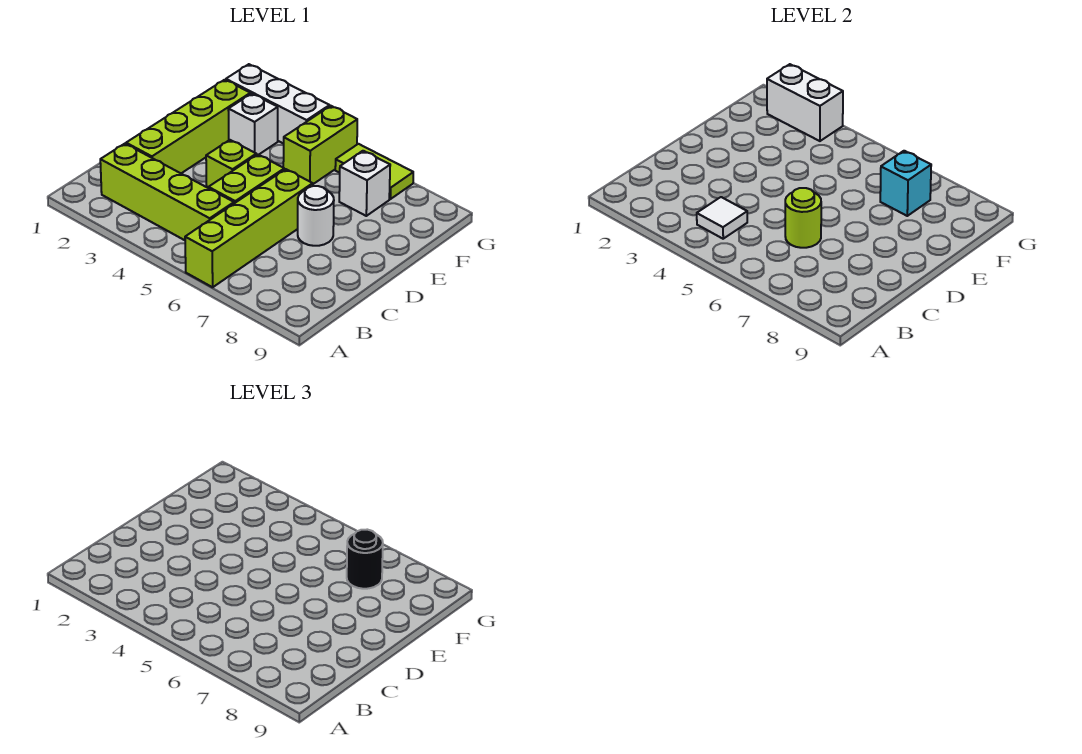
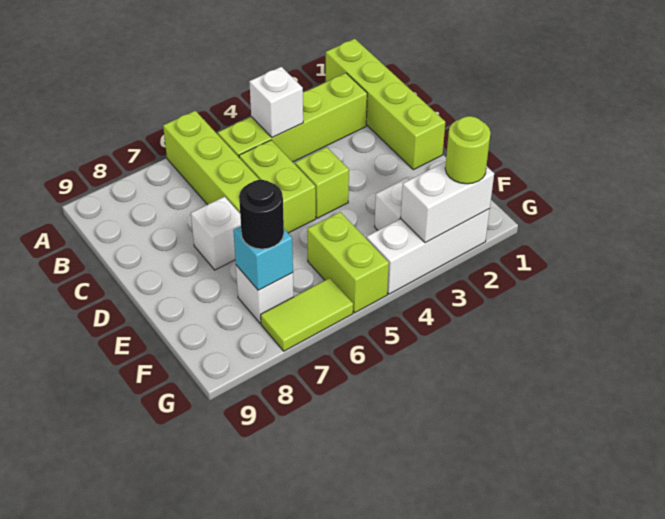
white tile B4 level 2 -> white brick B4 level 2
lime brick C2:F2 level 1 -> lime brick A1:D1 level 1
lime round brick C6 level 2 -> lime round brick G2 level 3
white round brick D7 level 1 -> white brick D7 level 1

